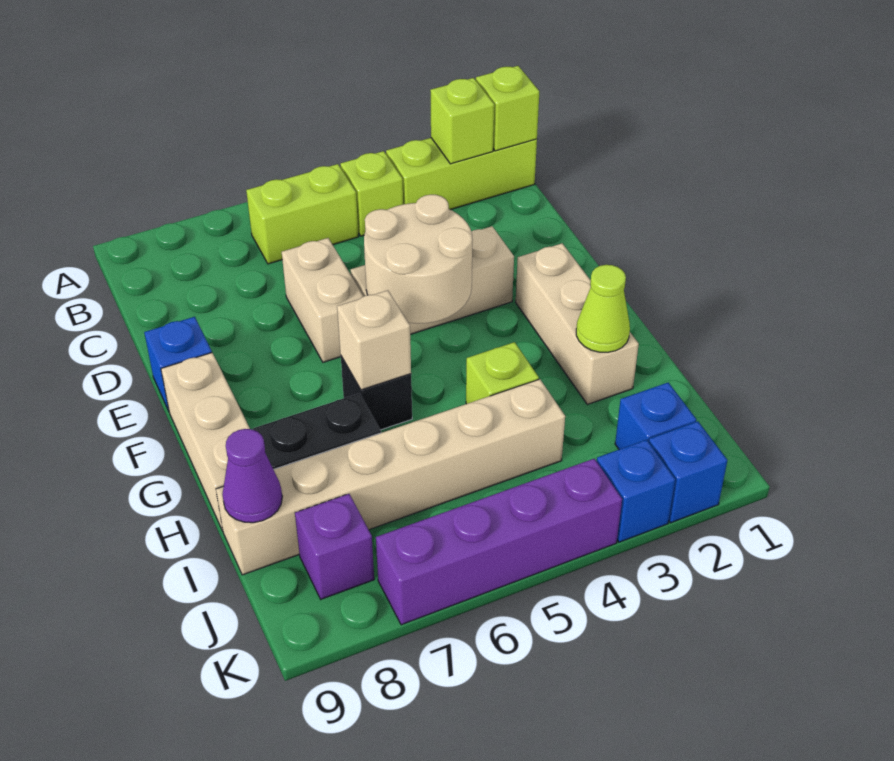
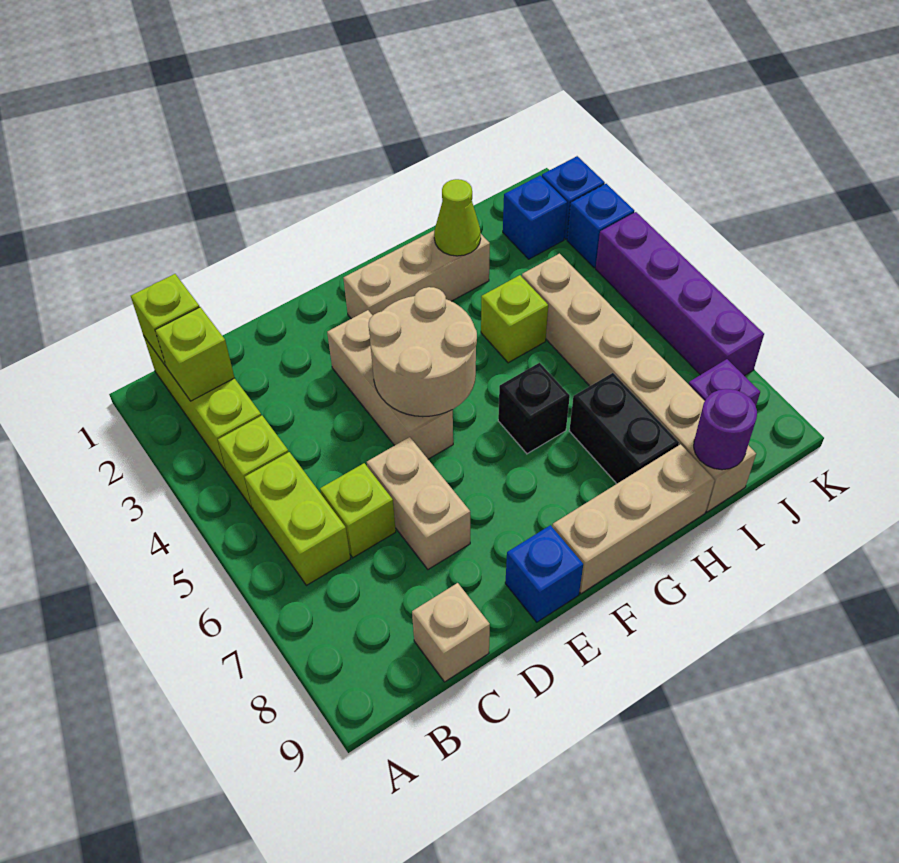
none -> lime brick C6 level 1
tan brick D6:E6 level 1 -> tan brick D6:D7 level 1
tan brick G6 level 2 -> tan brick C9 level 1
purple cone I9 level 2 -> purple round brick I9 level 2

